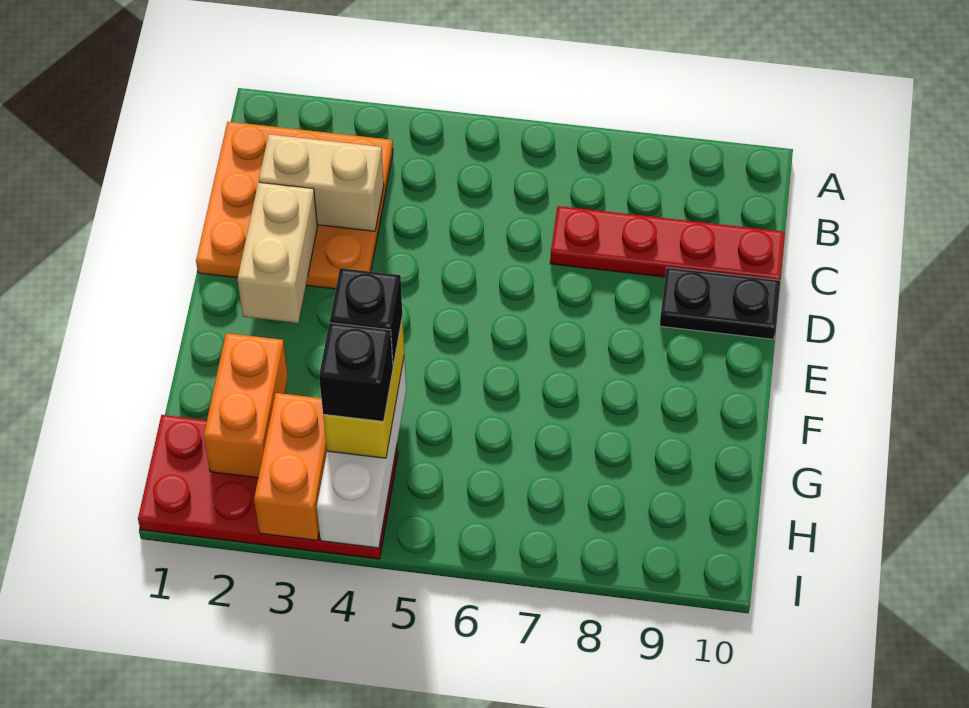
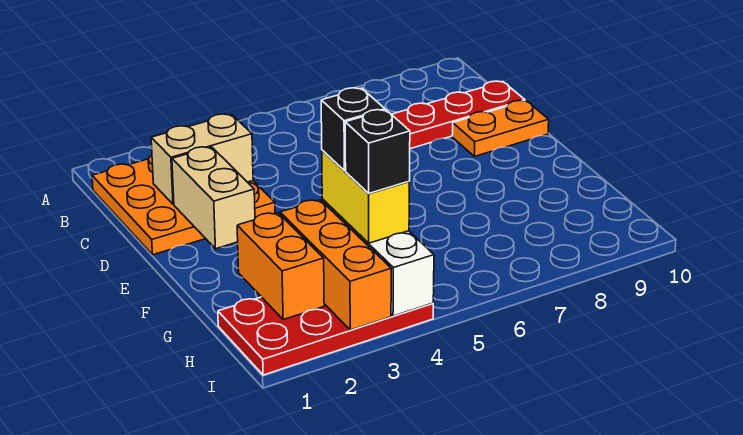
black plate D9:D10 level 1 -> orange plate D9:D10 level 1
orange brick H3:I3 level 2 -> orange brick G3:I3 level 2

